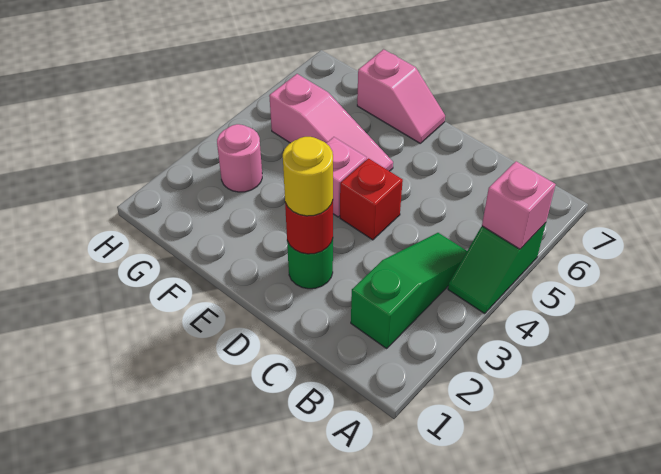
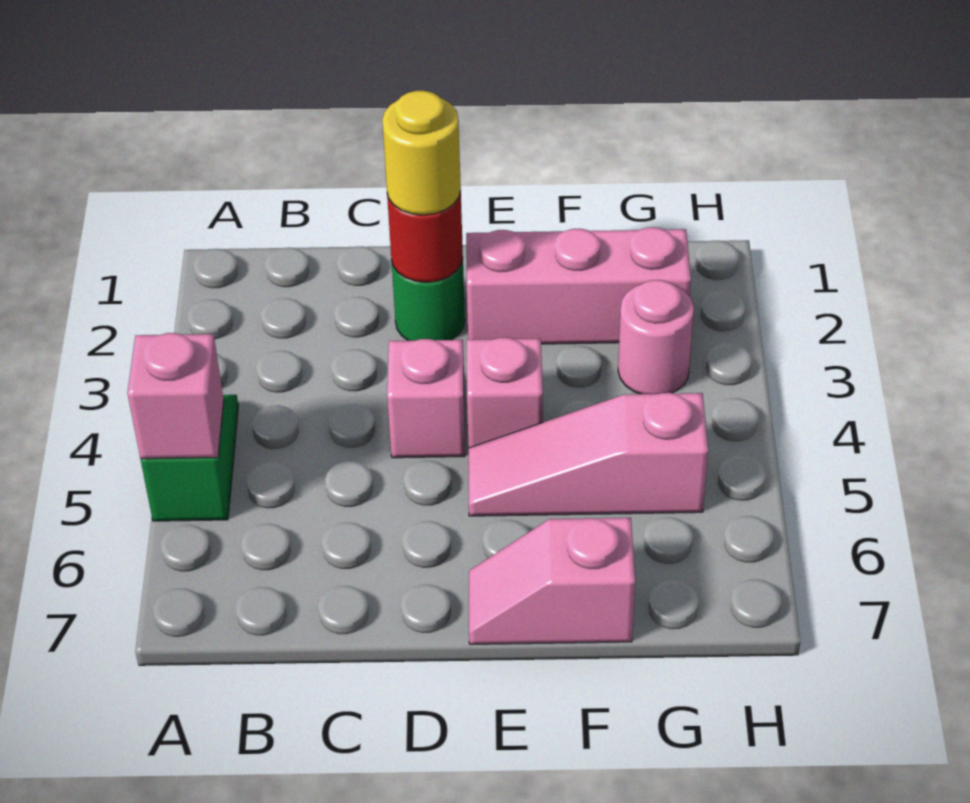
green slope B2:B4 level 1 top 2 -> none
red brick D4 level 1 -> pink brick D4 level 1
none -> pink brick E2:G2 level 1

